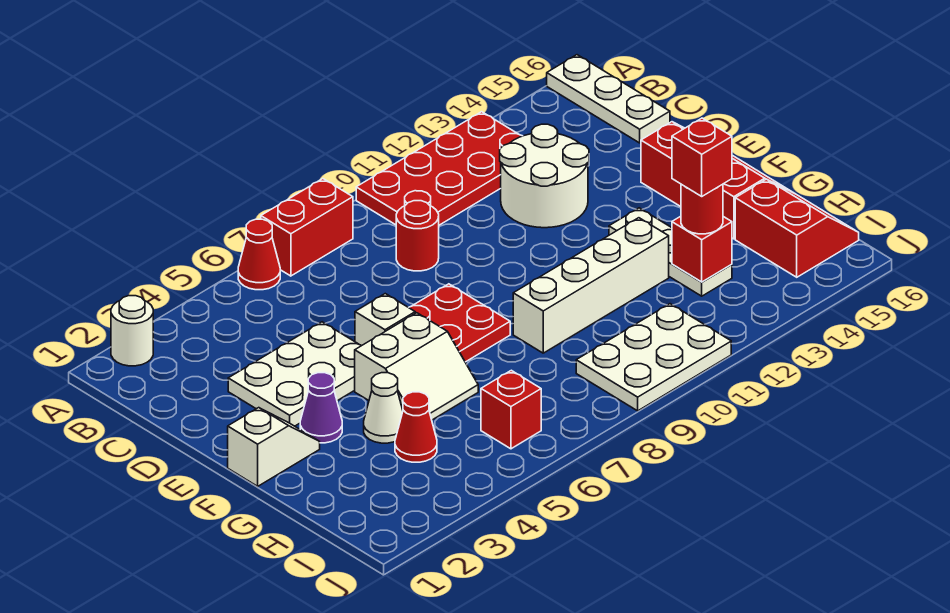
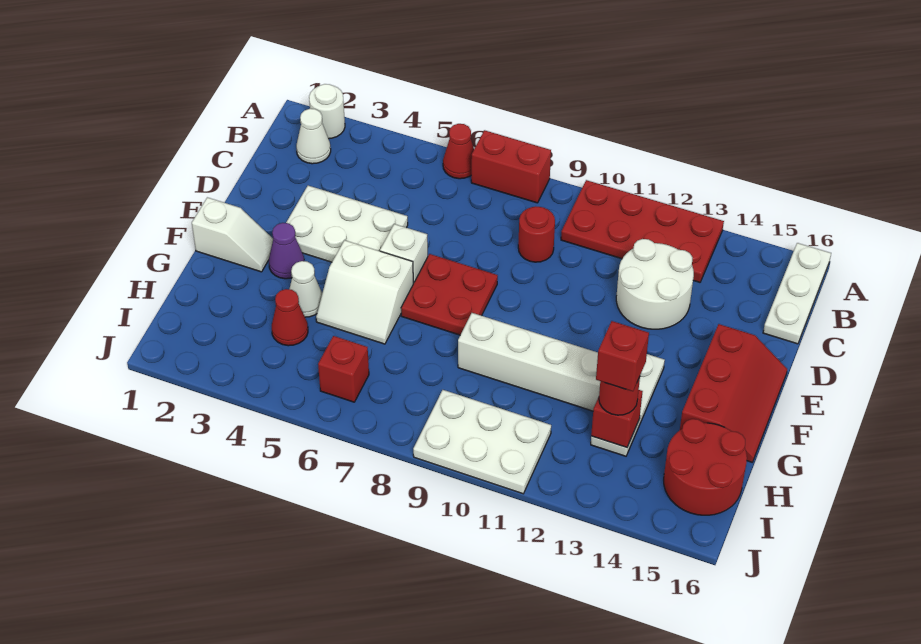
none -> white cone B2 level 1
red slope H15:I16 level 1 top 15 -> red round brick H15:I16 level 1

